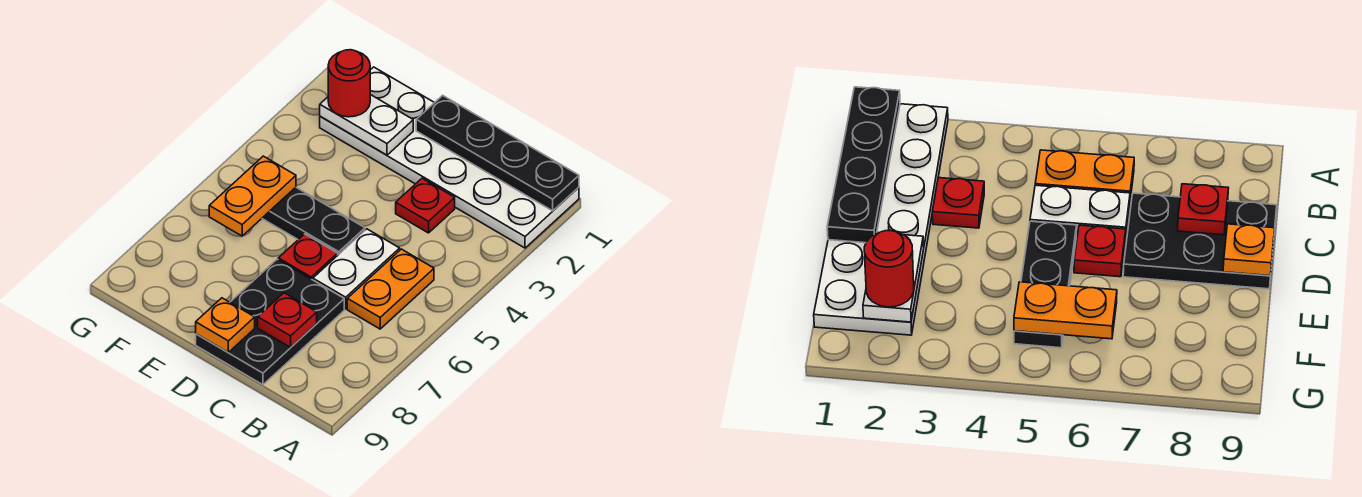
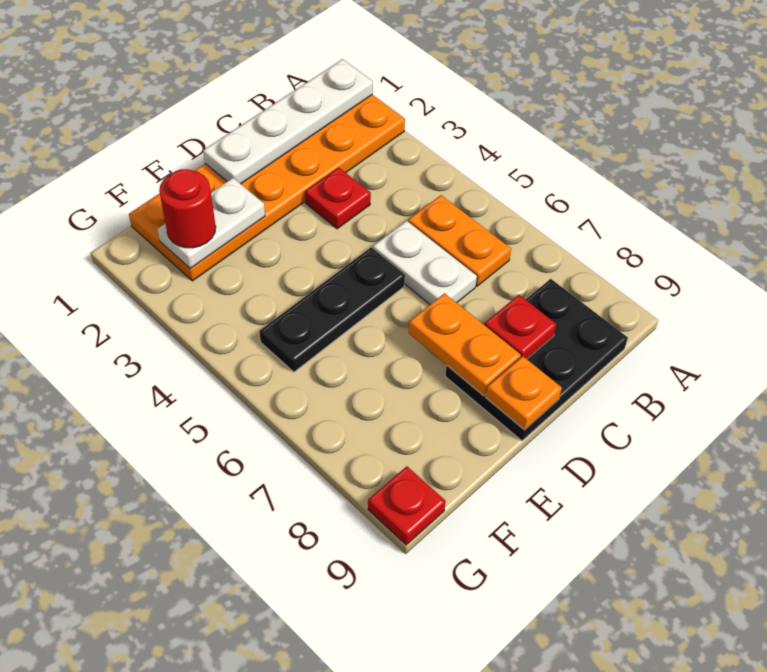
white plate A1:F2 level 1 -> orange plate A1:F2 level 1
black plate A1:D1 level 2 -> white plate A1:D1 level 2
black plate C7:D9 level 1 -> black plate B8:D9 level 1
red plate D6 level 1 -> red plate G9 level 1
orange plate F5:F6 level 2 -> orange plate D7:D8 level 2

